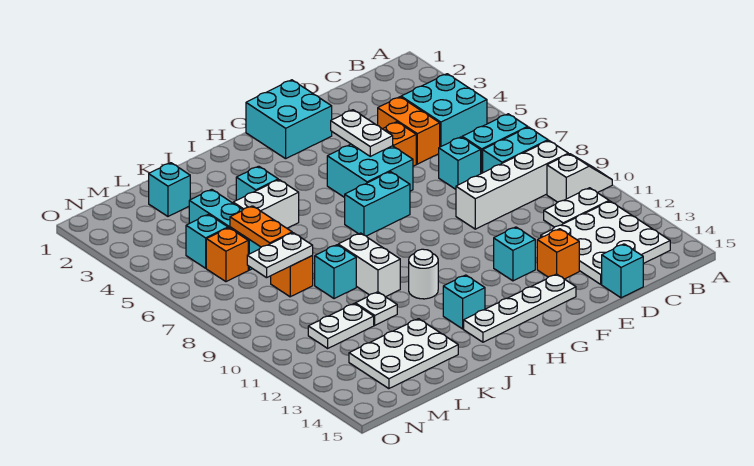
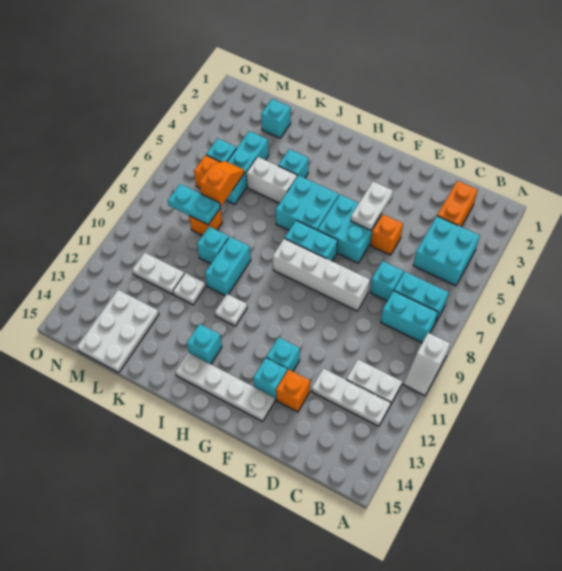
white slope A10:B10 level 1 top B -> white slope A9:A10 level 1 top 9
white brick B9:E9 level 1 -> white brick E8:H8 level 1
white plate B12:D14 level 1 -> white plate B12:D12 level 1
orange brick D4:D5 level 1 -> orange brick C2:C3 level 1
cyan brick D15 level 1 -> cyan brick F13 level 1
cyan brick F1:G2 level 1 -> cyan brick H5:I6 level 1
white round brick I11 level 1 -> white plate I11 level 1
white brick J9:J10 level 1 -> cyan brick J9:J10 level 1
white plate K13:M14 level 1 -> white plate L13:M15 level 1
orange plate L6:L7 level 2 -> orange slope L6:L7 level 2 top 7
white plate L8:M8 level 2 -> cyan plate L8:M8 level 2

